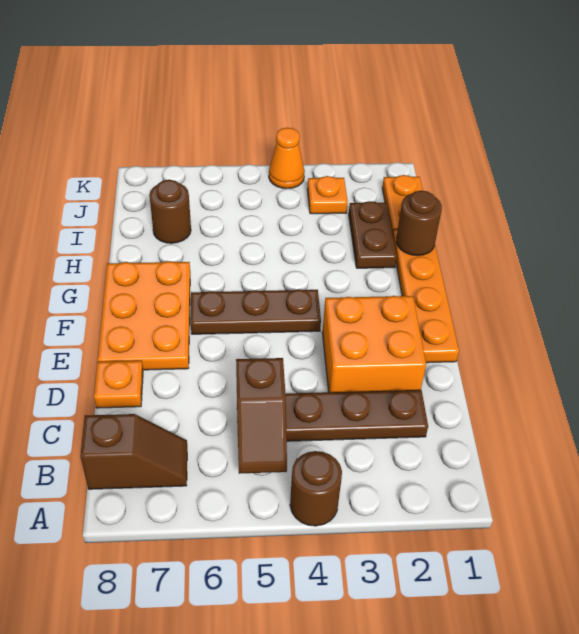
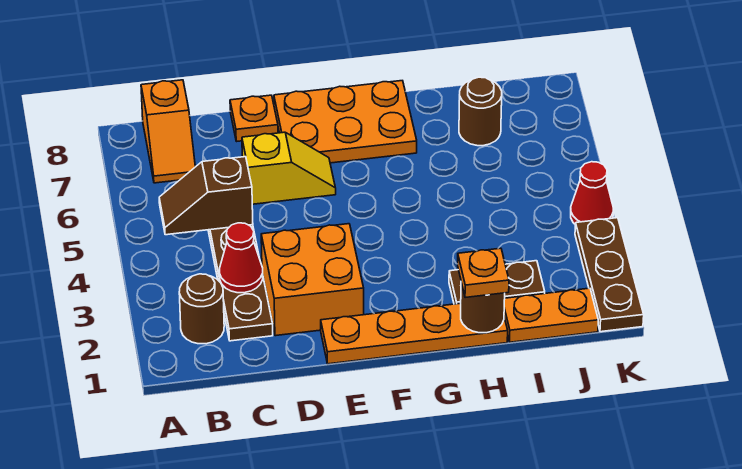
brown round brick A4 level 1 -> brown round brick B2 level 1
brown slope B7:B8 level 1 top 8 -> orange slope B7:B8 level 1 top 8
none -> red cone C3 level 2
none -> yellow slope D6:E6 level 1 top D
brown plate F4:F6 level 1 -> brown plate K1:K3 level 1
orange plate J3 level 1 -> orange plate H1 level 3
orange cone K4 level 1 -> red cone K4 level 1

